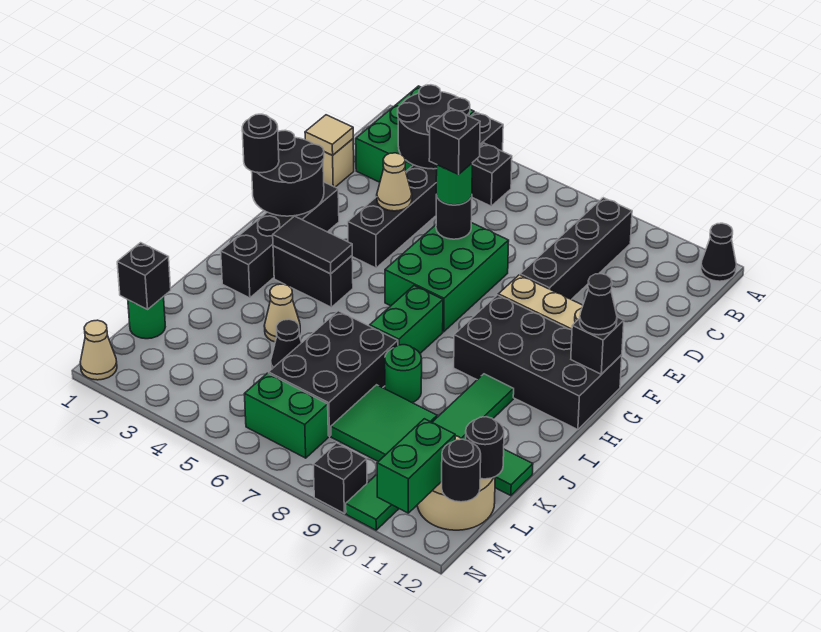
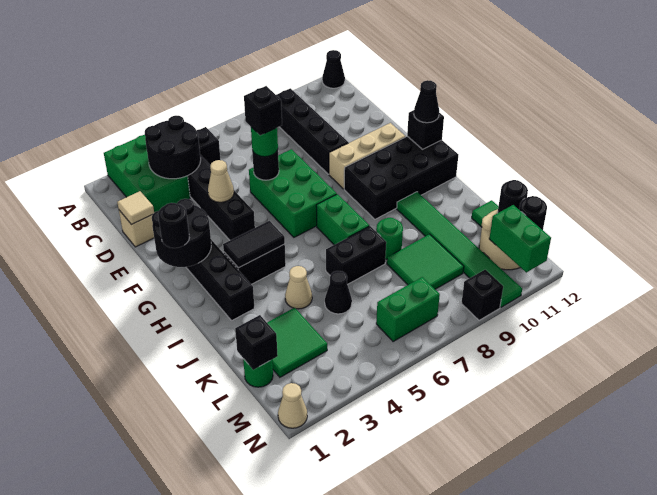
black brick J6:L7 level 1 -> black brick J6:J7 level 1
none -> green tile K2:L3 level 1

